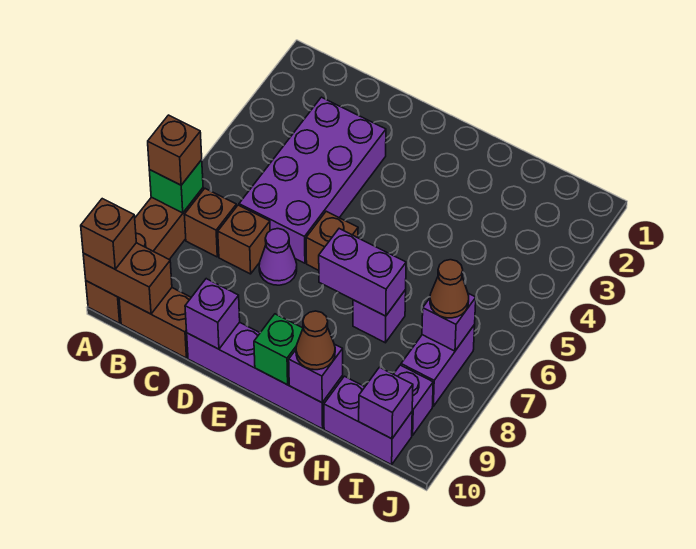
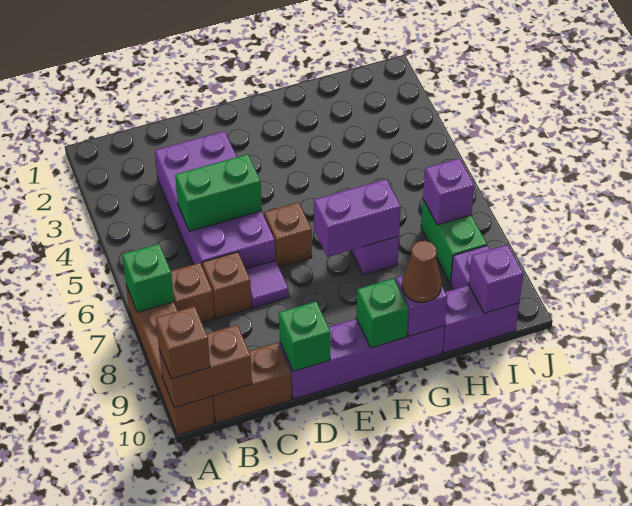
brown brick A7 level 3 -> none
none -> green brick C5:D5 level 2
purple cone D7 level 1 -> purple tile D7 level 1
purple brick D10 level 2 -> green brick D10 level 2
purple brick I7:I8 level 1 -> green brick I7:I8 level 1
brown cone I7 level 3 -> none

